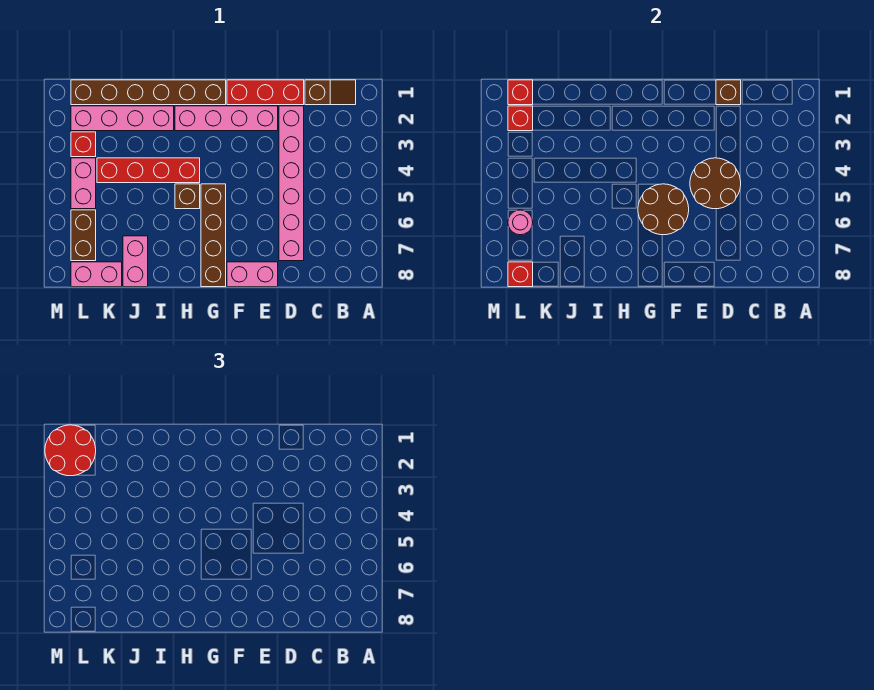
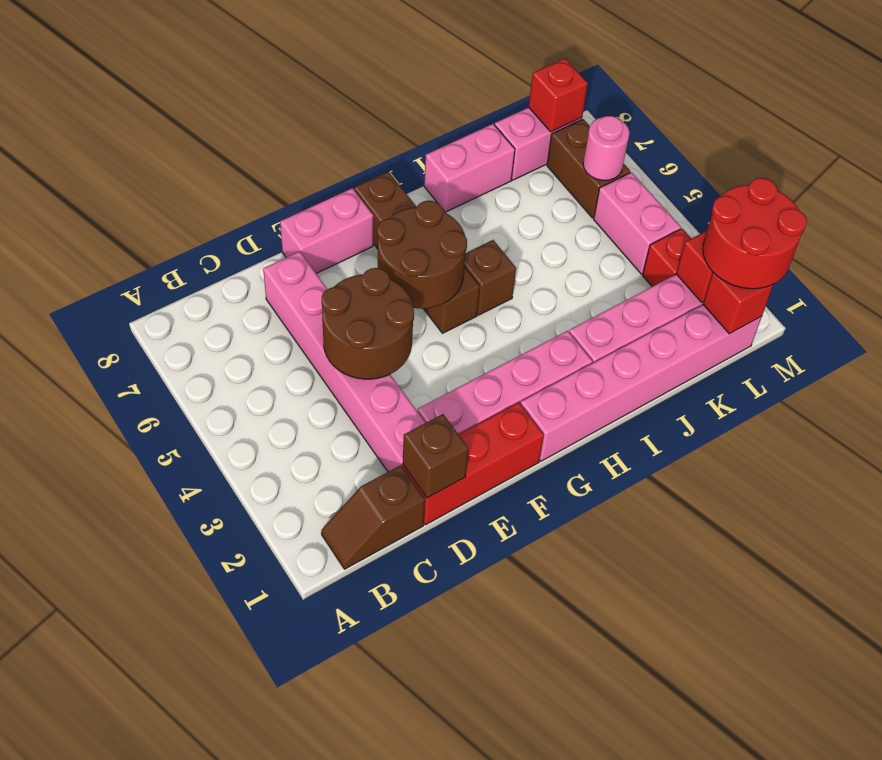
brown brick G1:L1 level 1 -> pink brick G1:L1 level 1
red brick H4:K4 level 1 -> none
pink brick J7:J8 level 1 -> pink brick I8:J8 level 1

